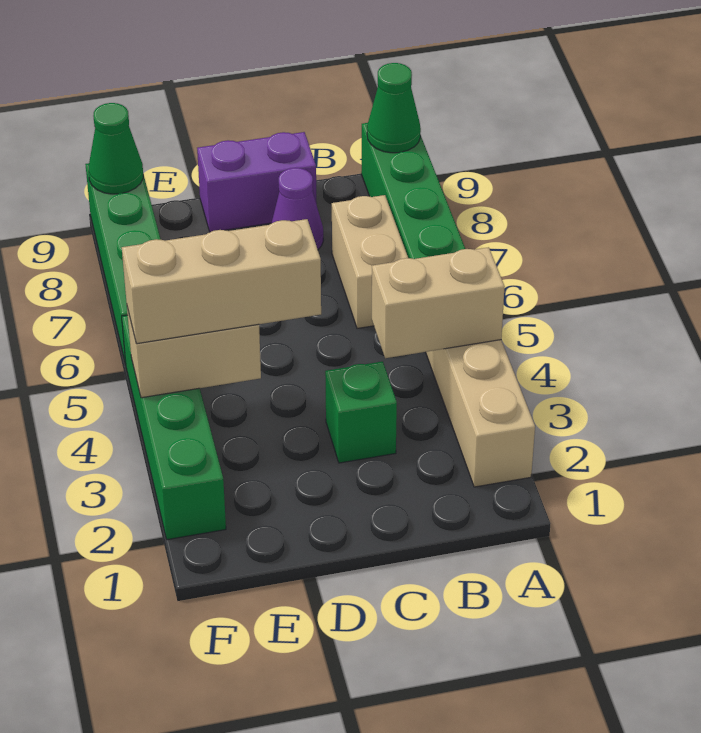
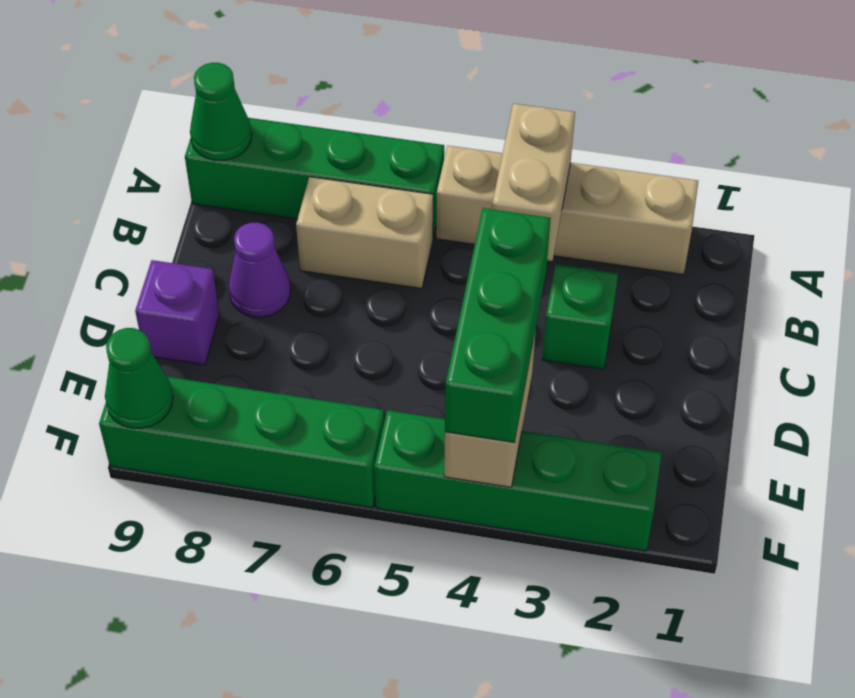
purple brick C9:D9 level 1 -> purple brick D9 level 1
tan brick D4:F4 level 3 -> green brick D4:F4 level 3

